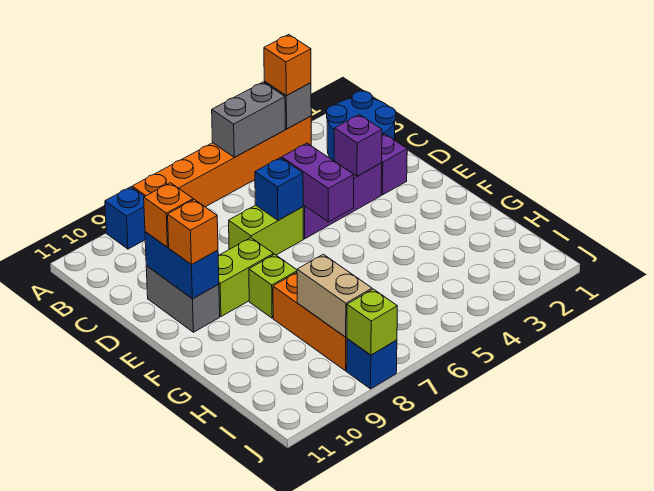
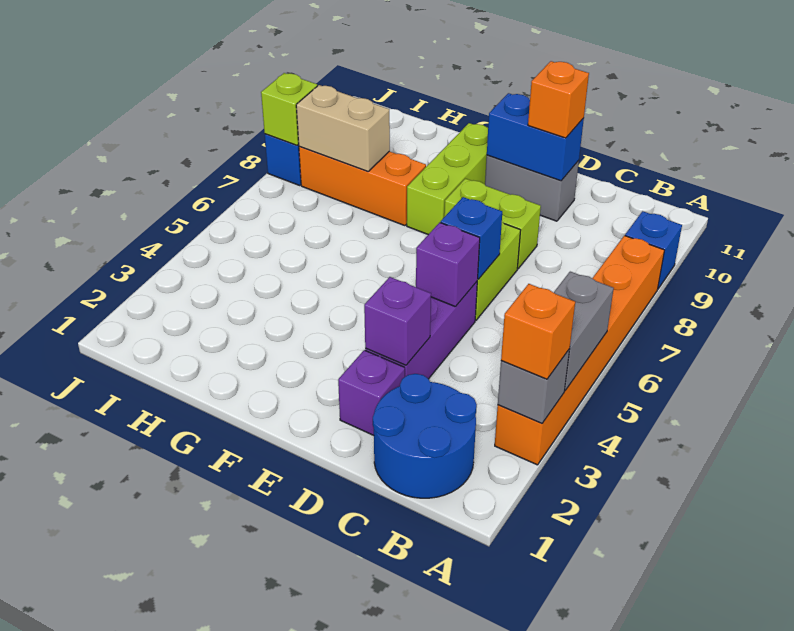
purple brick D5:E5 level 2 -> purple brick D5 level 2
lime brick E8:E9 level 1 -> lime brick D8:E8 level 1
orange brick E10 level 3 -> none
lime brick F8 level 1 -> lime brick F8:F10 level 1

